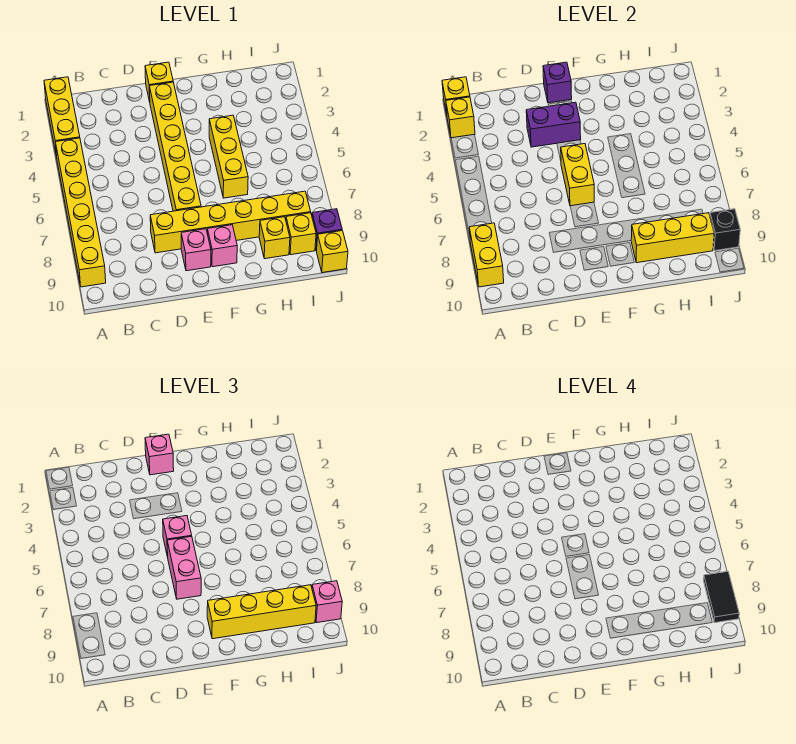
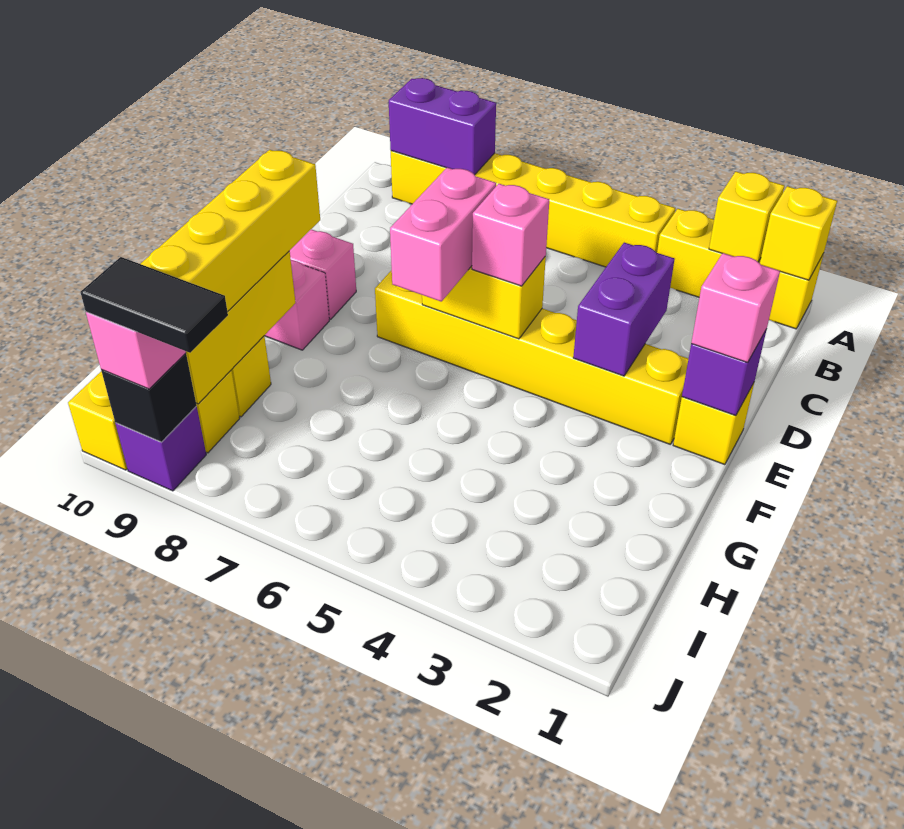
yellow brick A8:A9 level 2 -> purple brick A8:A9 level 2
yellow brick D8:I8 level 1 -> none
pink brick E6:E7 level 3 -> pink brick E6:F6 level 3
yellow brick G4:G6 level 1 -> none

